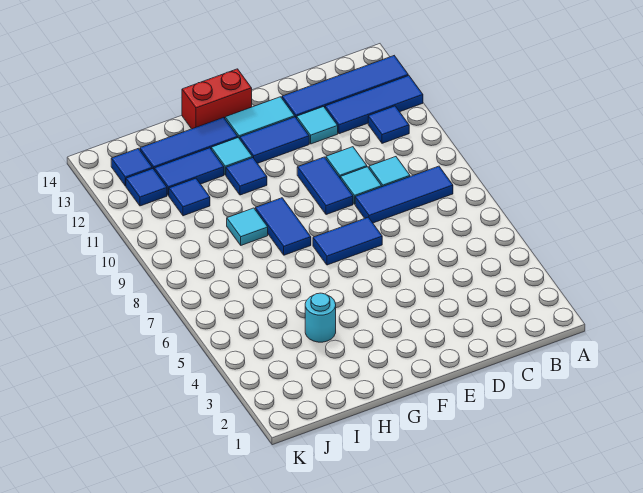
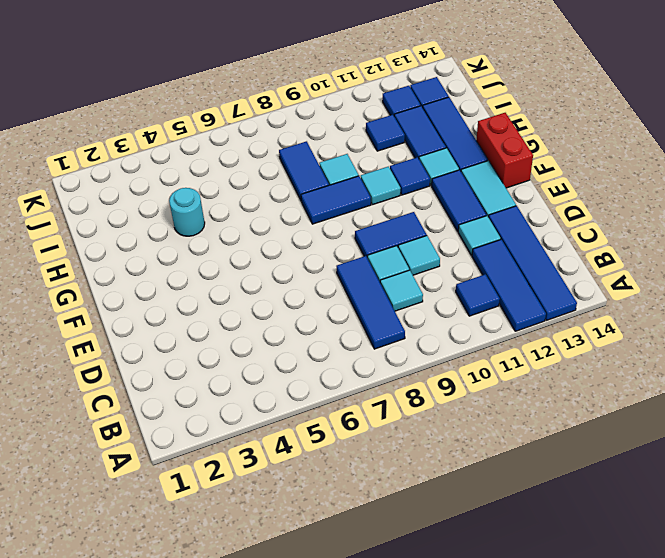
blue tile E7:F7 level 1 -> blue tile H8:I8 level 1
none -> cyan tile G10 level 1

